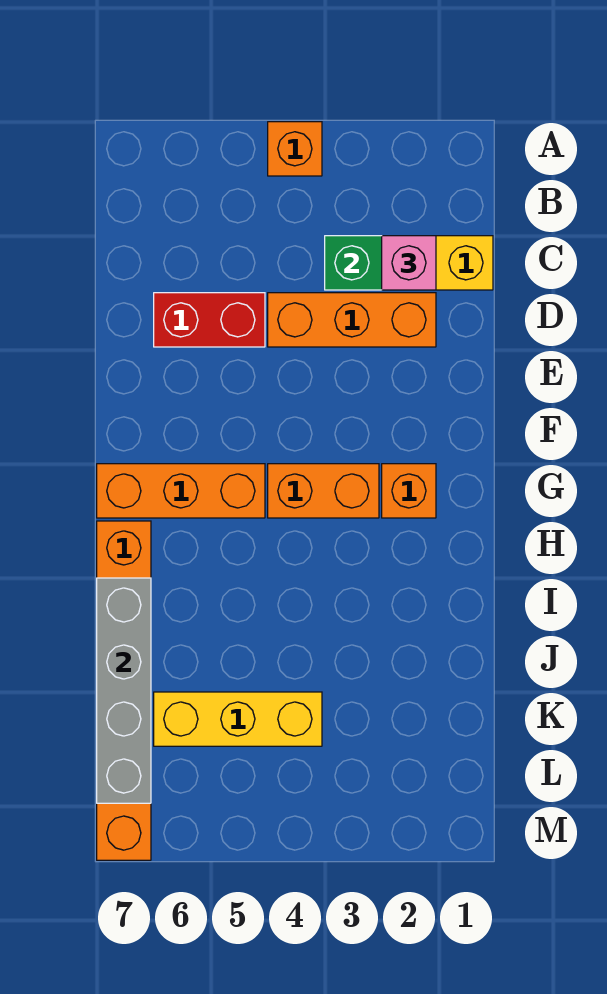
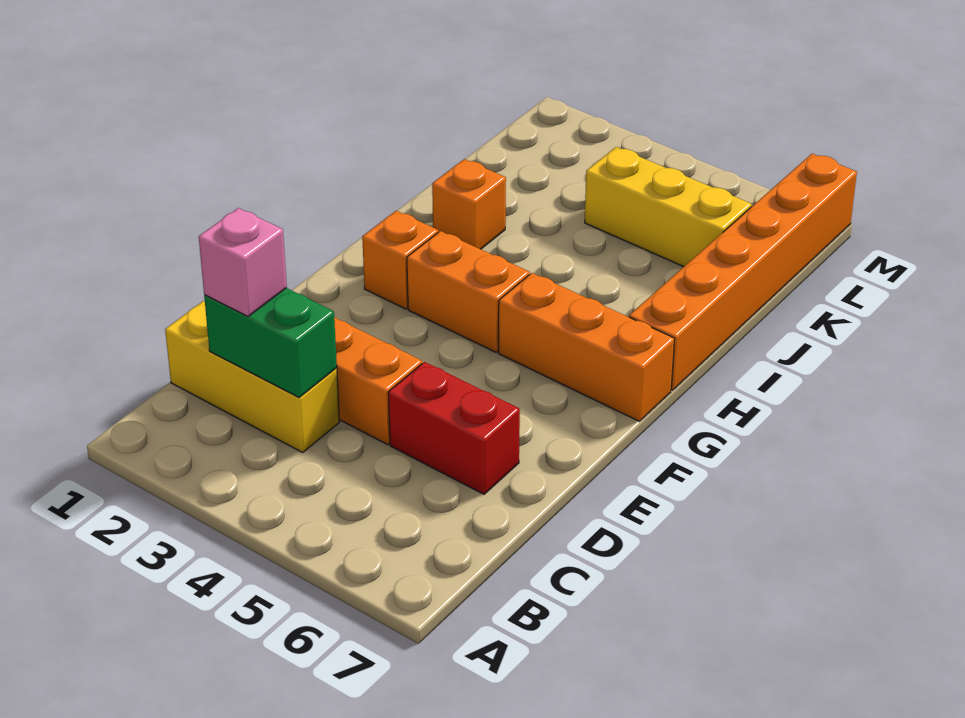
orange brick A4 level 1 -> orange brick I2 level 1
grey brick I7:L7 level 2 -> none

